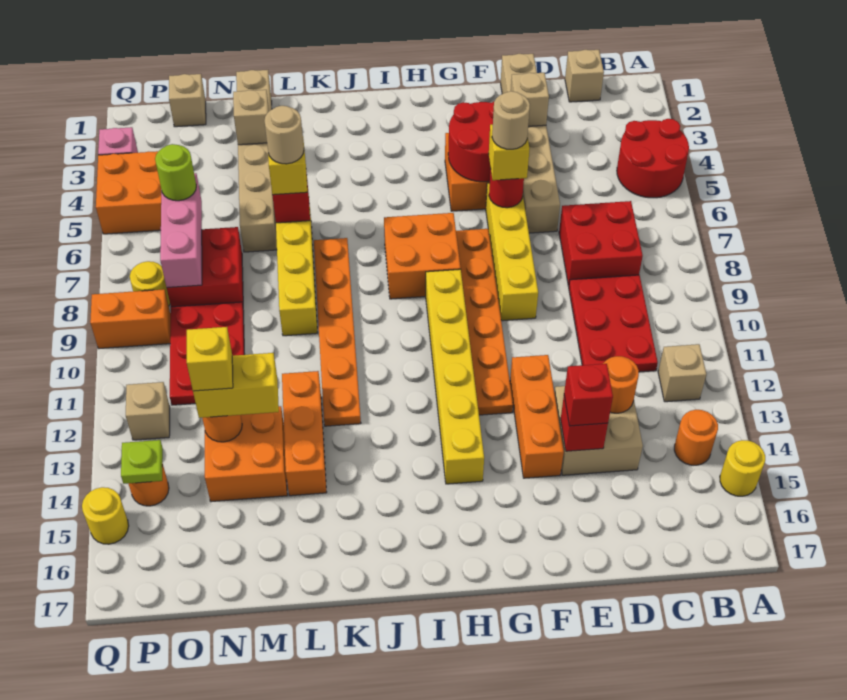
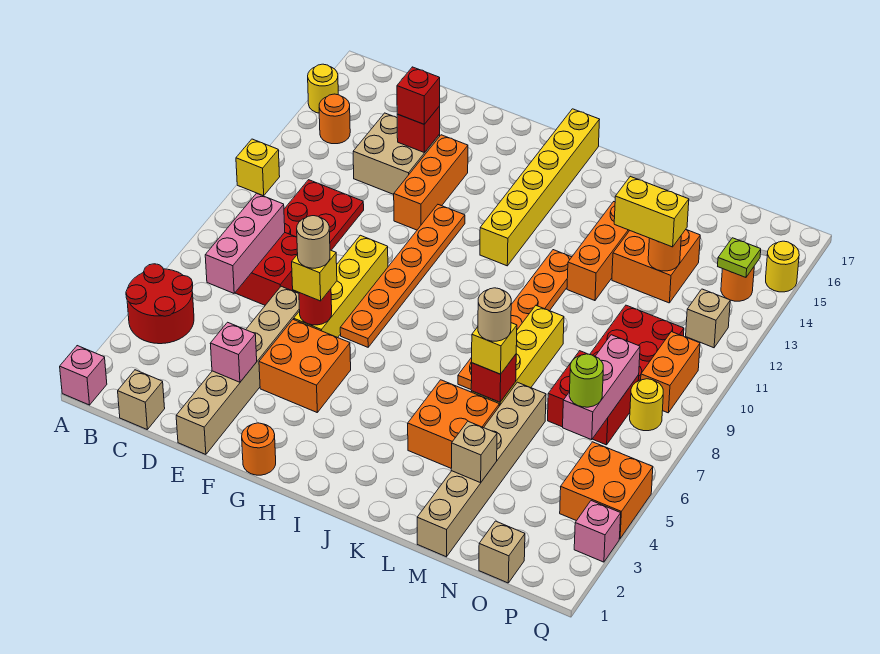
none -> pink brick A1 level 1
tan brick B12 level 1 -> none
none -> pink brick C6:C8 level 2
orange round brick D13 level 2 -> orange round brick G1 level 1
tan brick E3 level 2 -> pink brick E3 level 2
red round brick F4:G5 level 2 -> none
orange brick H7:I8 level 1 -> orange brick K4:L5 level 1
yellow brick H9:H14 level 1 -> yellow brick I12:I17 level 1
yellow brick N13 level 4 -> yellow brick A11 level 1
orange brick P9:Q9 level 1 -> orange brick P9:P10 level 1

